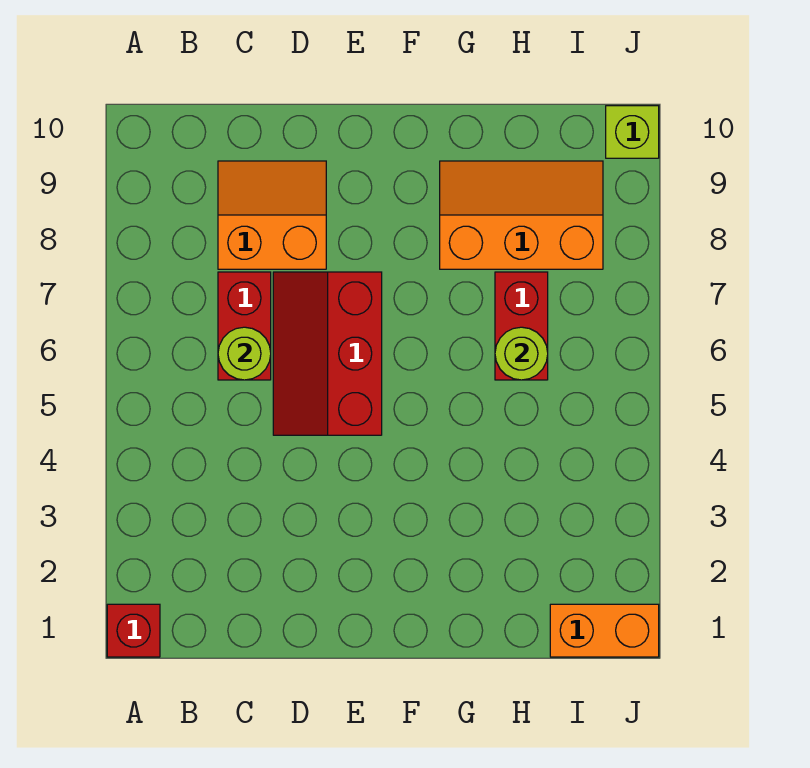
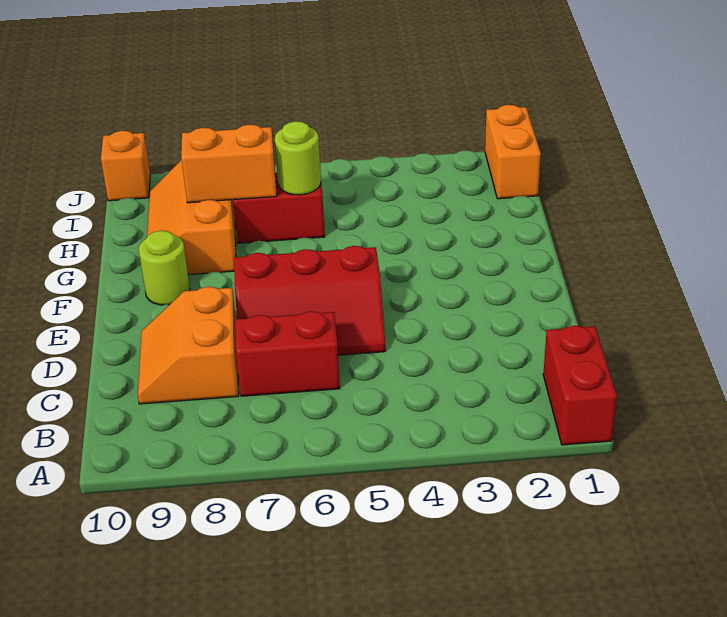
red brick A1 level 1 -> red brick A1:B1 level 1
lime round brick C6 level 2 -> lime round brick F9 level 1
none -> orange brick H7:H8 level 2
lime brick J10 level 1 -> orange brick J10 level 1

